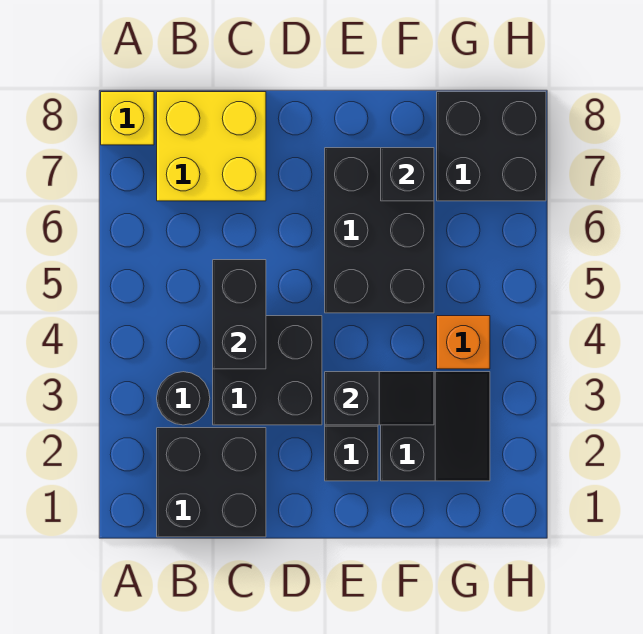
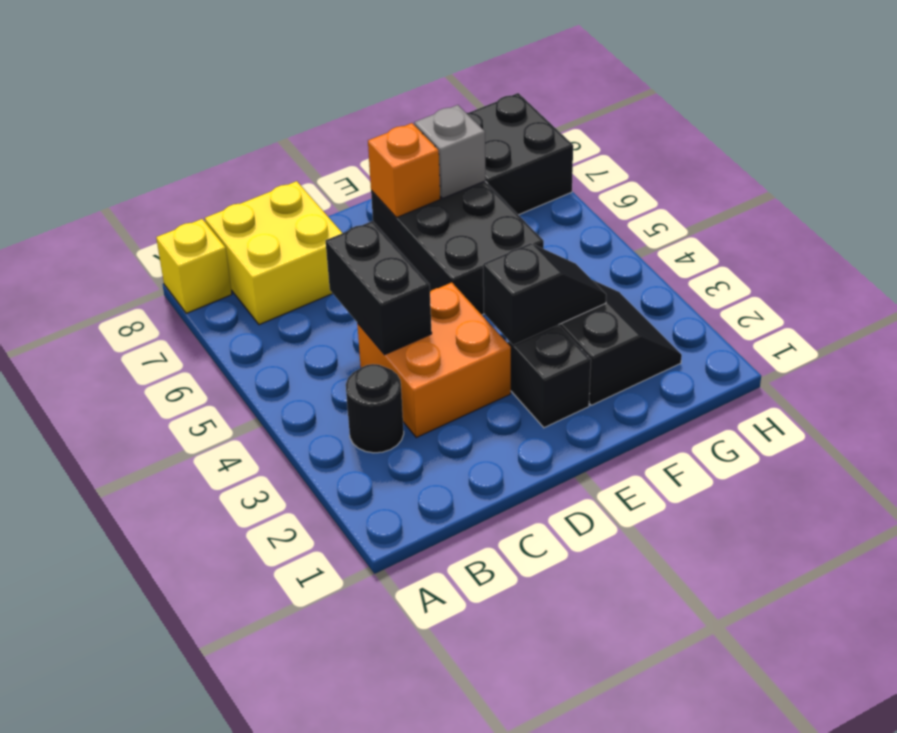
black brick B1:C2 level 1 -> none
black brick C3:D4 level 1 -> orange brick C3:D4 level 1
black brick F7 level 2 -> grey brick F7 level 2
orange brick G4 level 1 -> orange brick E7 level 2

